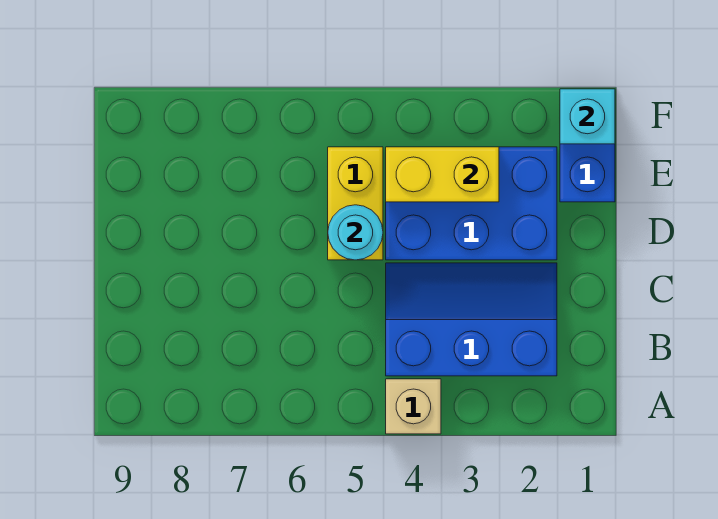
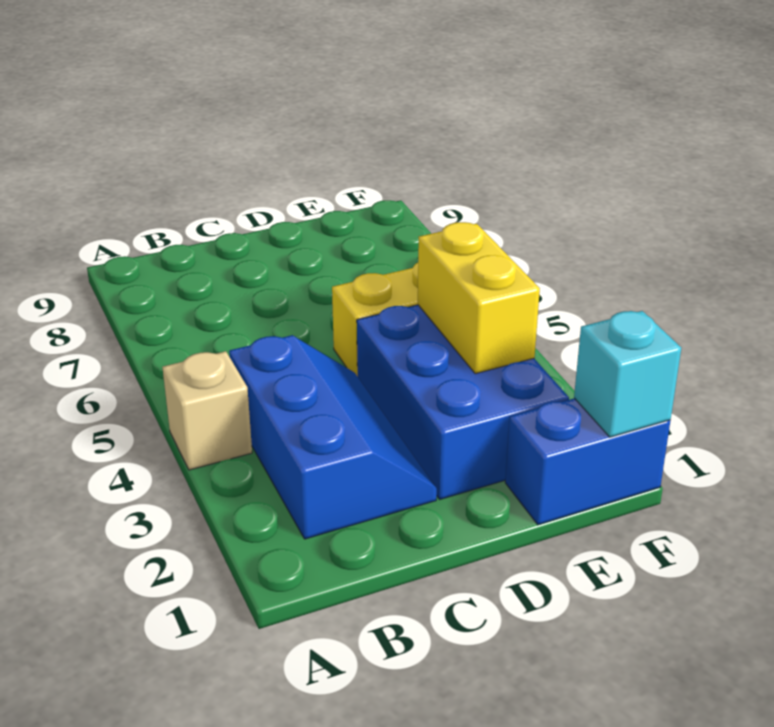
cyan round brick D5 level 2 -> none

